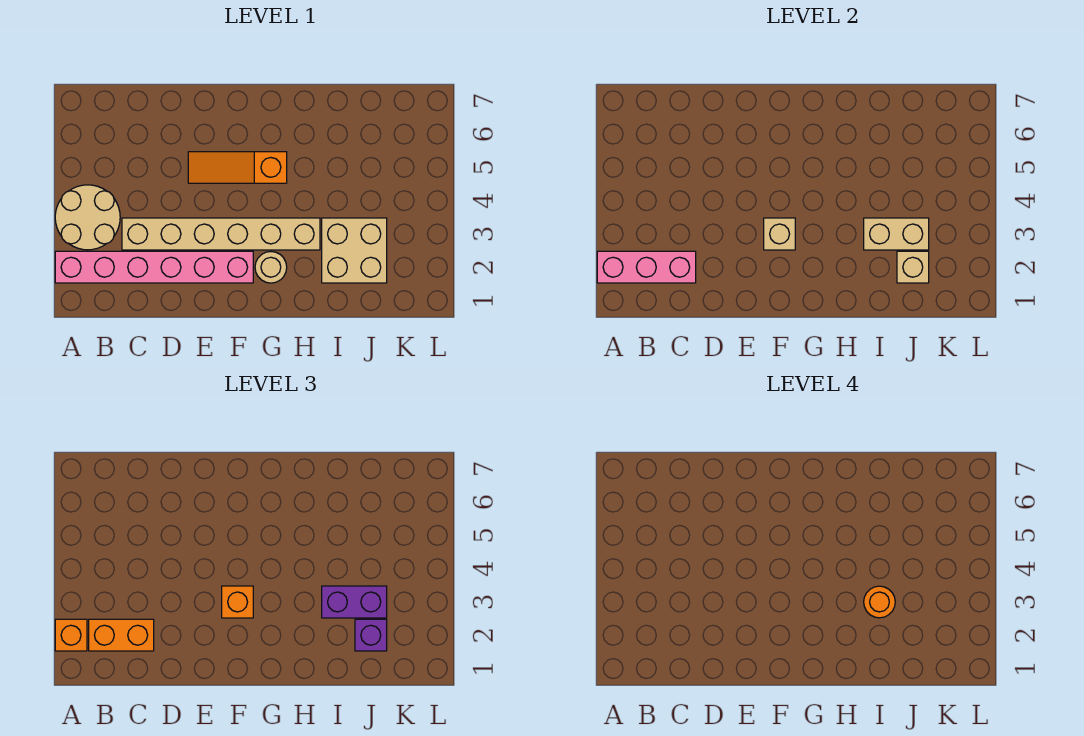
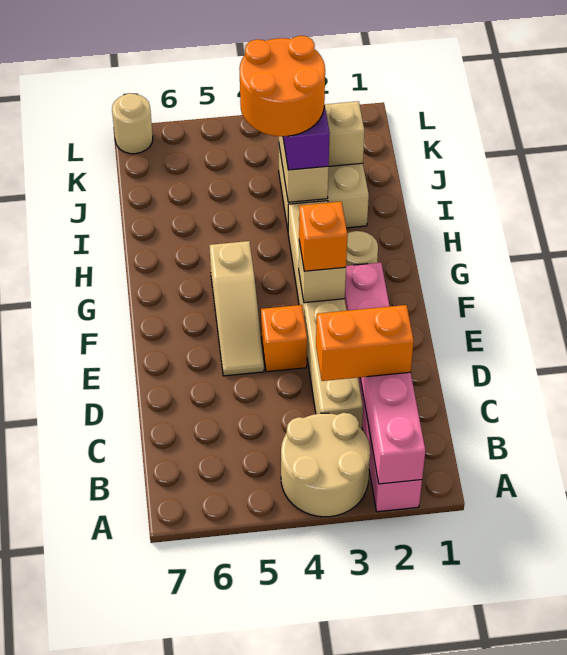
orange brick A2 level 3 -> orange brick E4 level 1
orange brick B2:C2 level 3 -> orange brick C2:C3 level 3
orange slope E5:G5 level 1 top G -> tan slope E5:G5 level 1 top G
orange round brick I3 level 4 -> orange round brick I3:J4 level 4
purple brick J2 level 3 -> none
none -> tan round brick L7 level 1

